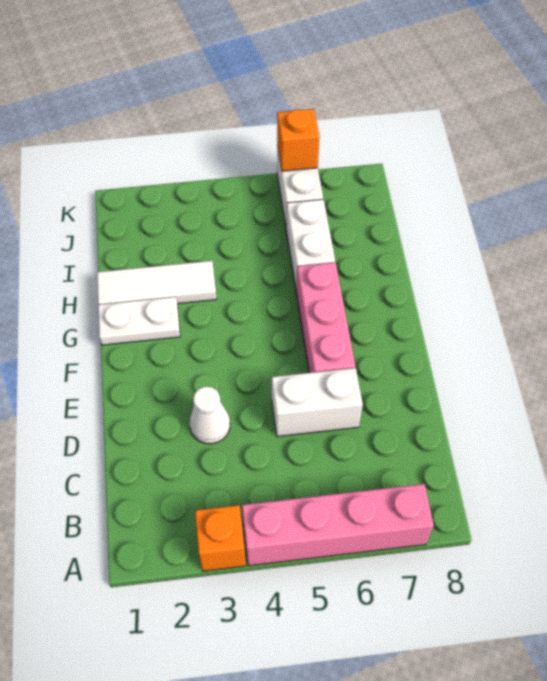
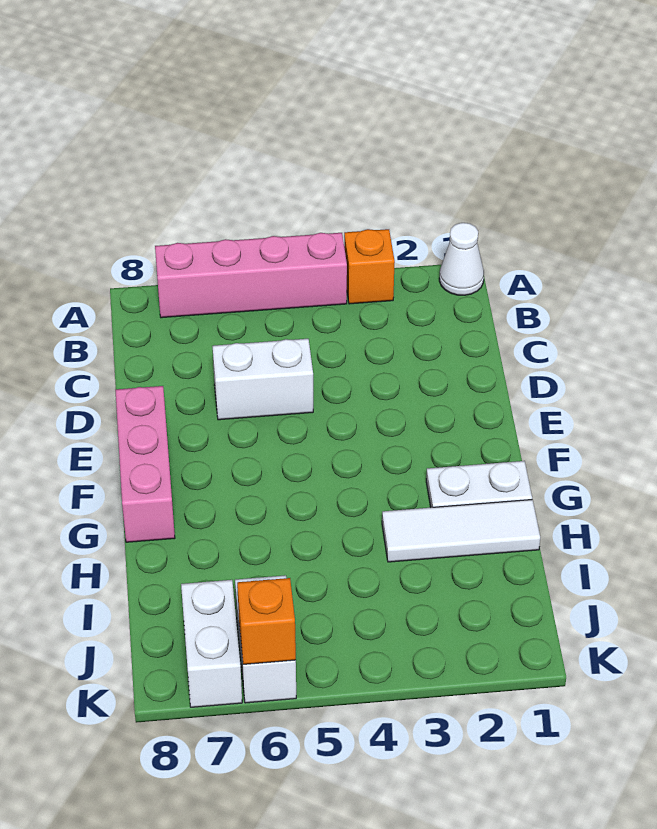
white cone D3 level 1 -> white cone A1 level 1
pink brick E6:G6 level 1 -> pink brick E8:G8 level 1
white brick H6:I6 level 1 -> white brick J7:K7 level 1

